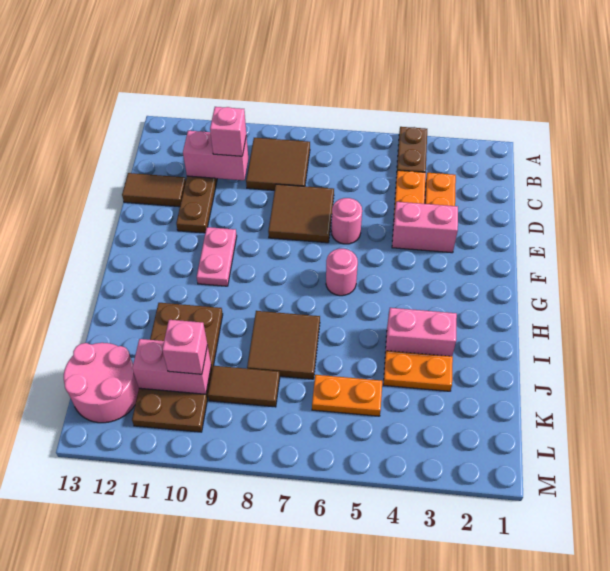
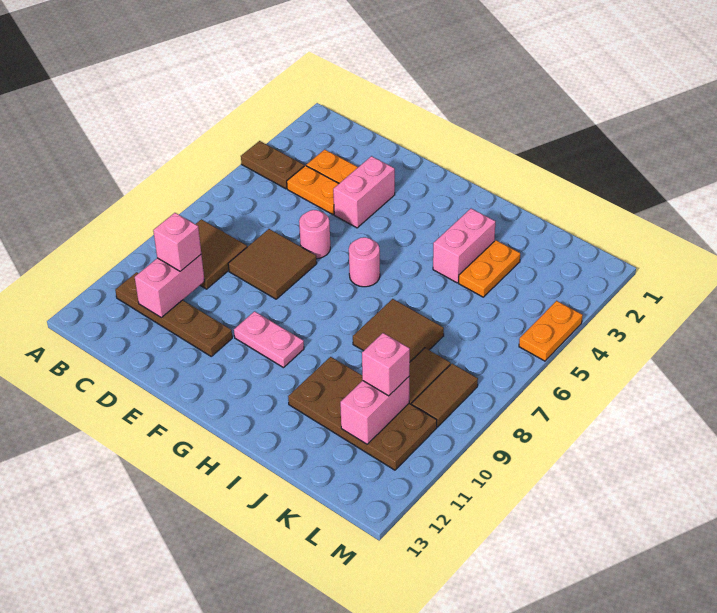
brown tile D12:D13 level 1 -> brown tile L8:L9 level 1
orange plate K5:K6 level 1 -> orange plate M4:M5 level 1
pink round brick K12:L13 level 1 -> none

